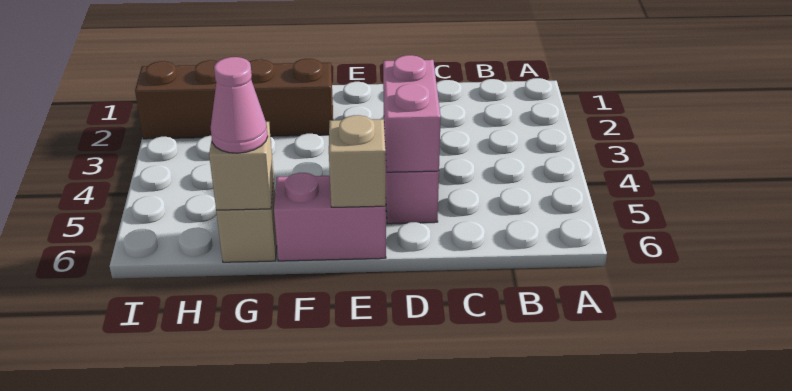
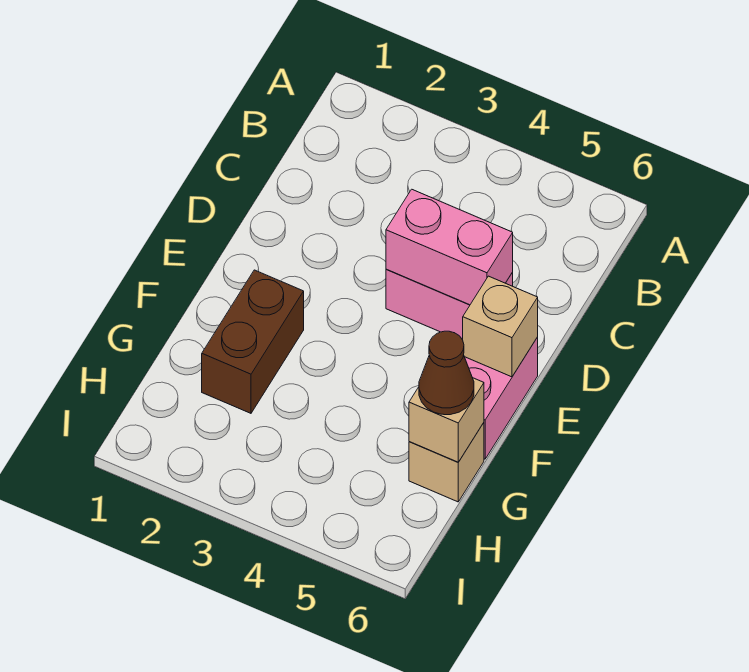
brown brick F2:I2 level 1 -> brown brick F2:G2 level 1
pink cone G6 level 3 -> brown cone G6 level 3

